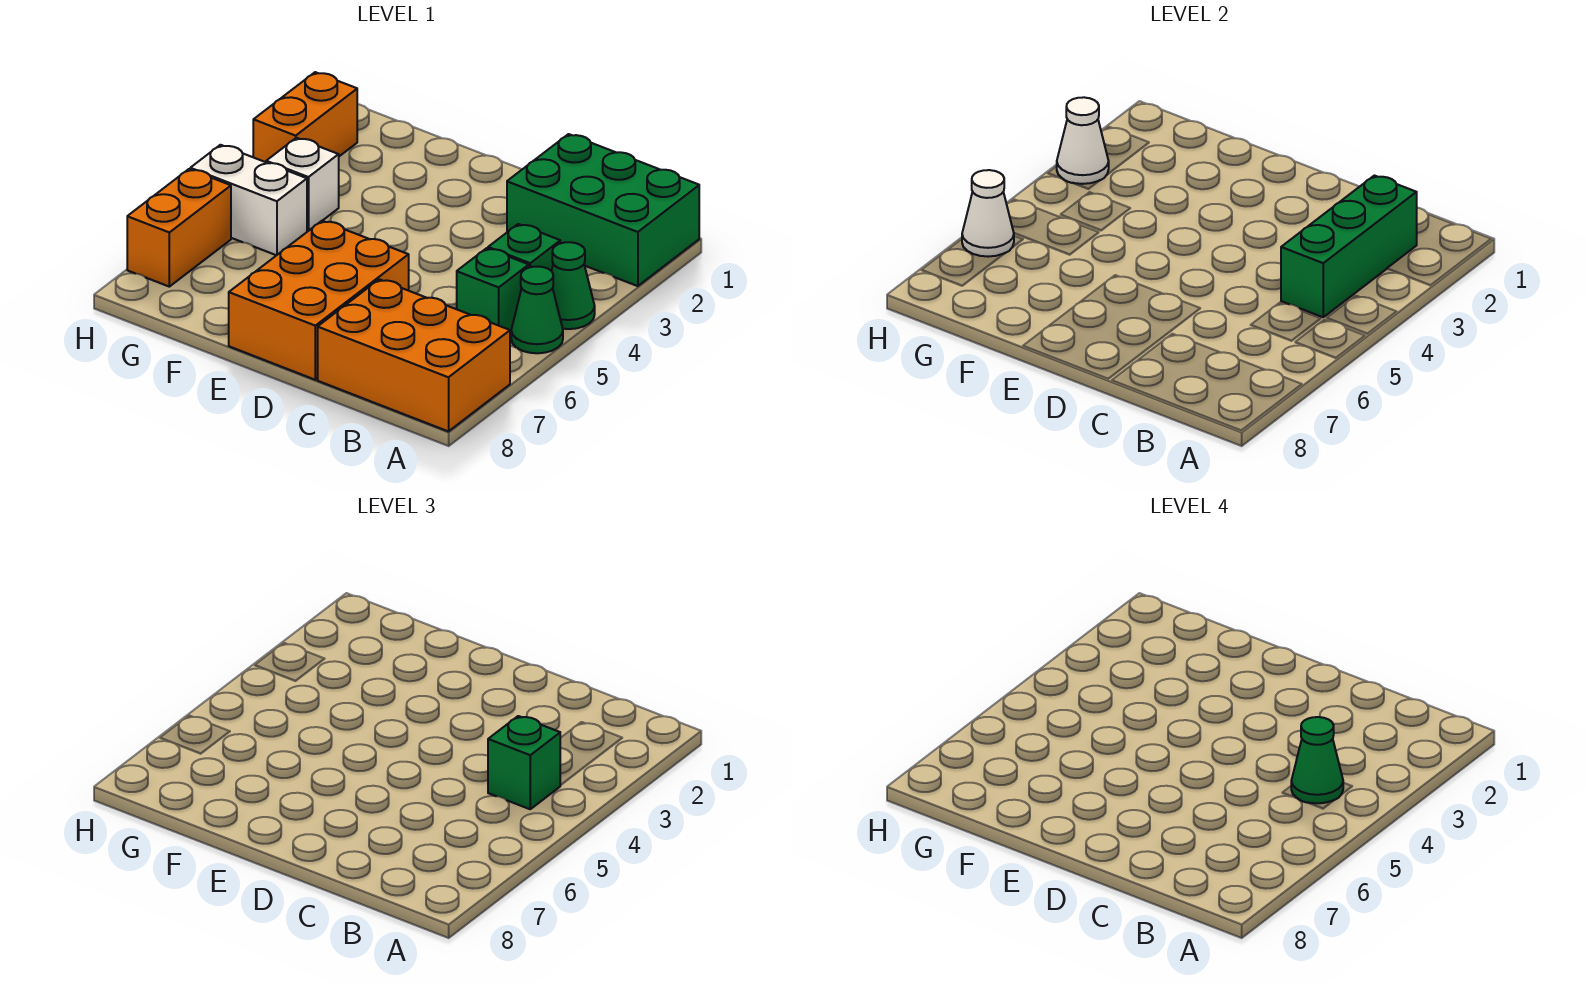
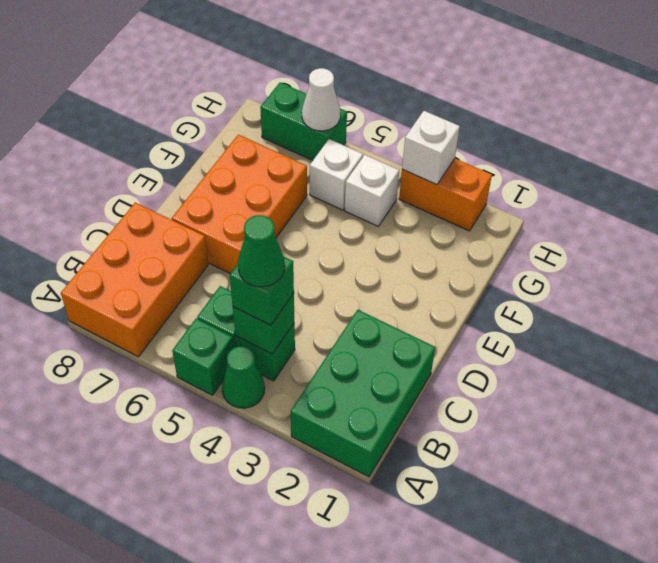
green cone A5 level 1 -> green brick A5 level 1
green brick B2:B4 level 2 -> green brick B4 level 2
orange brick D6:E8 level 1 -> orange brick D6:F7 level 1
white brick G5:H5 level 1 -> white brick G5 level 1
white cone H3 level 2 -> white brick H3 level 2
orange brick H6:H7 level 1 -> green brick H6:H7 level 1

